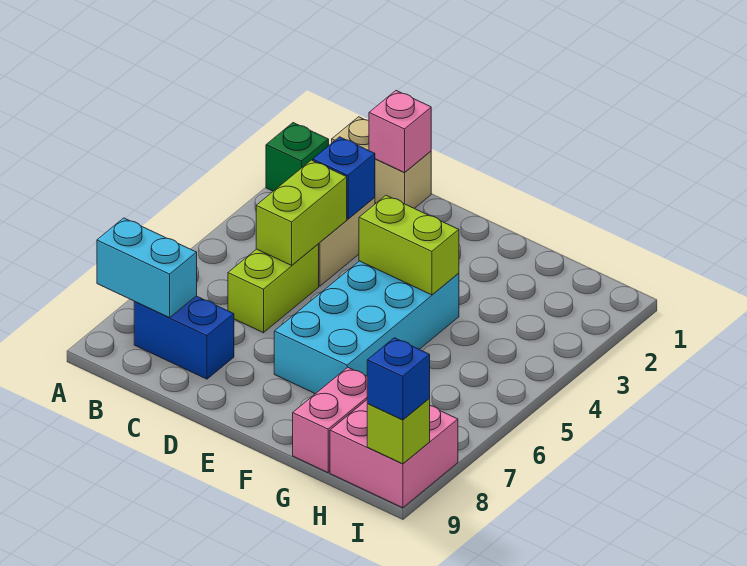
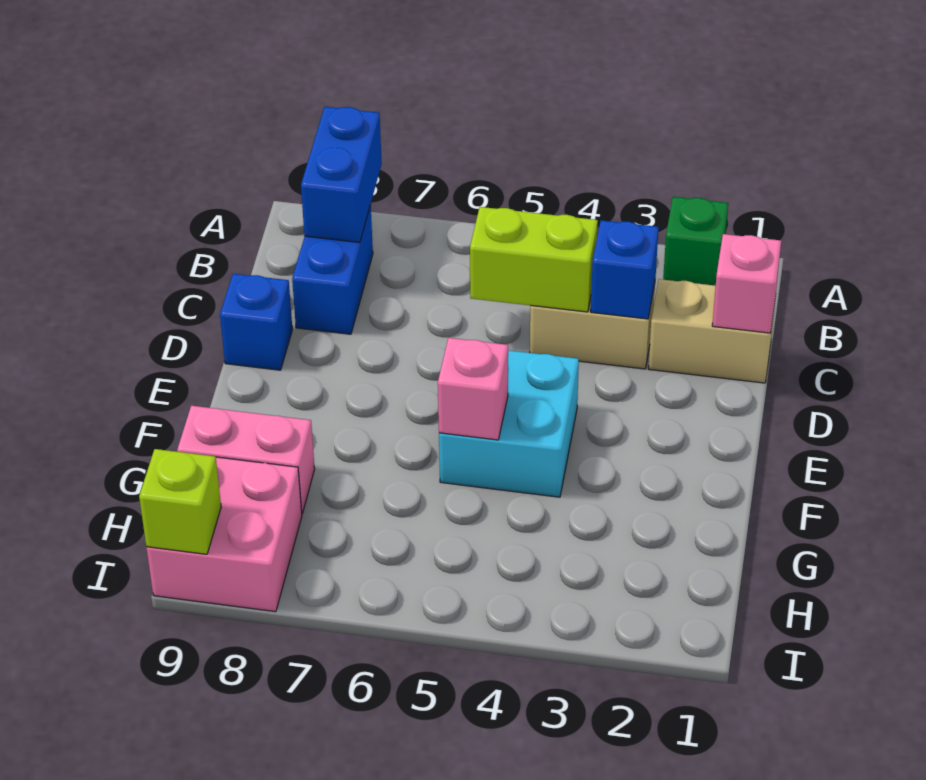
cyan brick A8:B8 level 2 -> blue brick A8:B8 level 2
tan brick B1:C1 level 1 -> tan brick C1:C2 level 1
lime brick C5:C6 level 1 -> none
cyan brick E4:F7 level 1 -> cyan brick E4:F5 level 1
lime brick E4:F4 level 2 -> none
none -> pink brick F5 level 2
blue brick I9 level 3 -> blue brick D9 level 1

